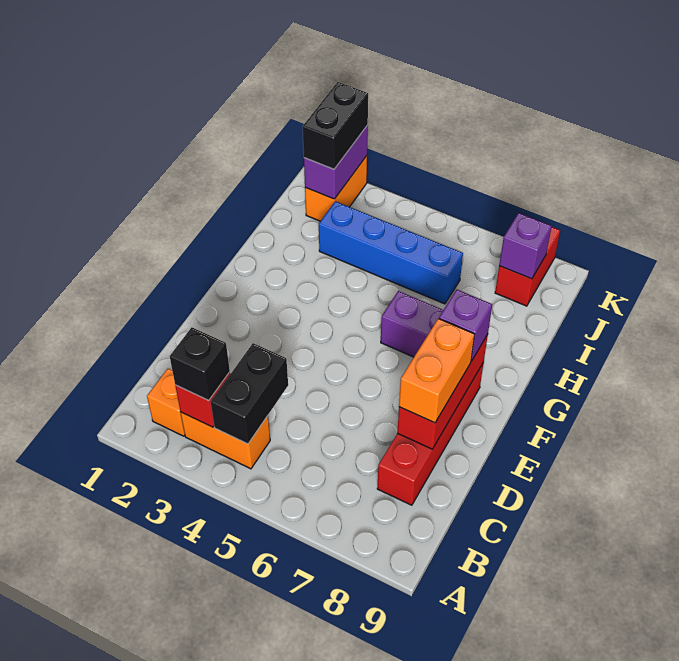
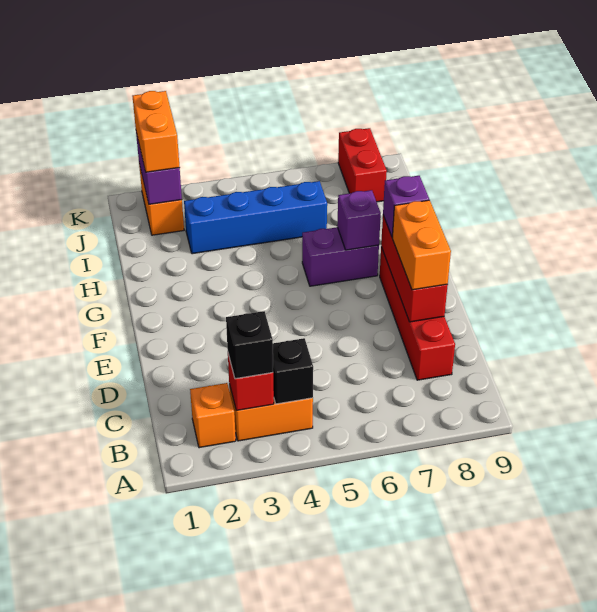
black brick B4:C4 level 2 -> black brick B4 level 2
black brick J2:K2 level 3 -> orange brick J2:K2 level 3
purple brick J8 level 2 -> purple brick G7 level 2

